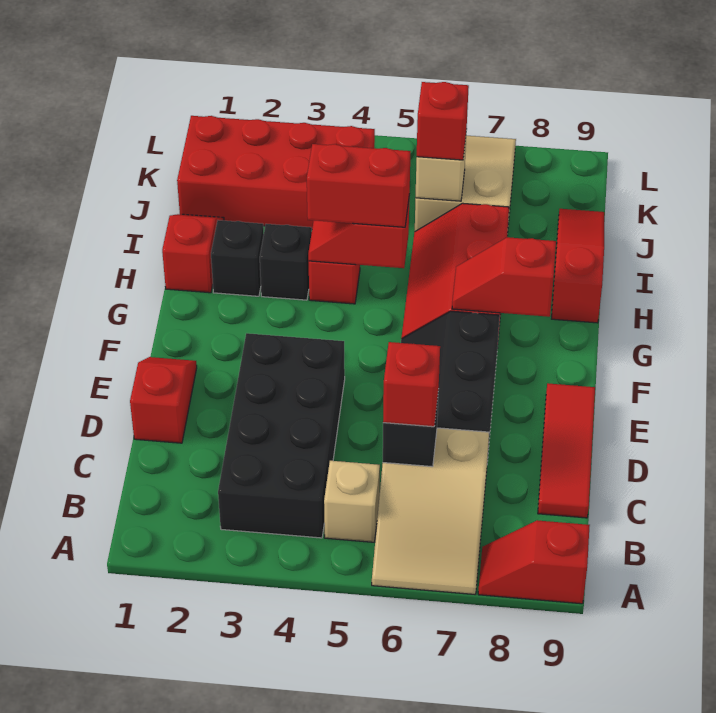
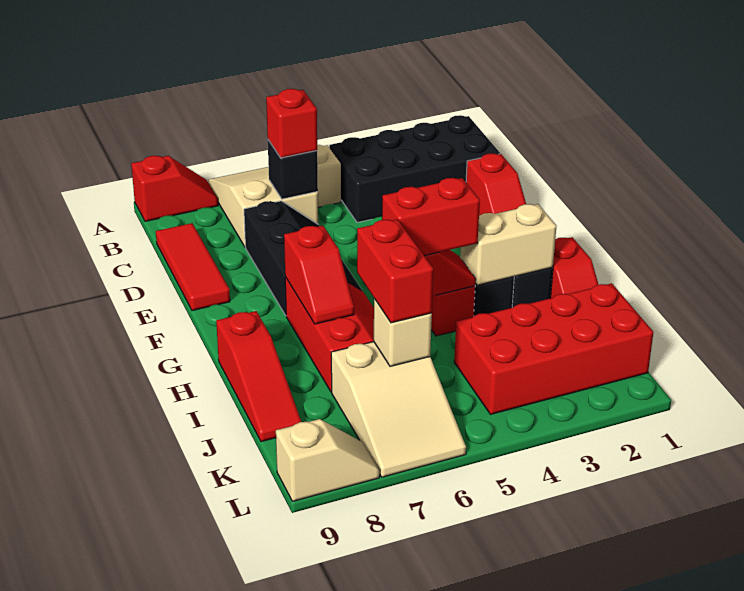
black brick B3:E4 level 1 -> black brick B1:C4 level 1
red slope G7:G8 level 2 top 8 -> red slope G7:H7 level 2 top G
none -> tan brick H2:H3 level 2
red brick J6 level 3 -> red brick I6:J6 level 3
none -> tan slope L8:L9 level 1 top 9

